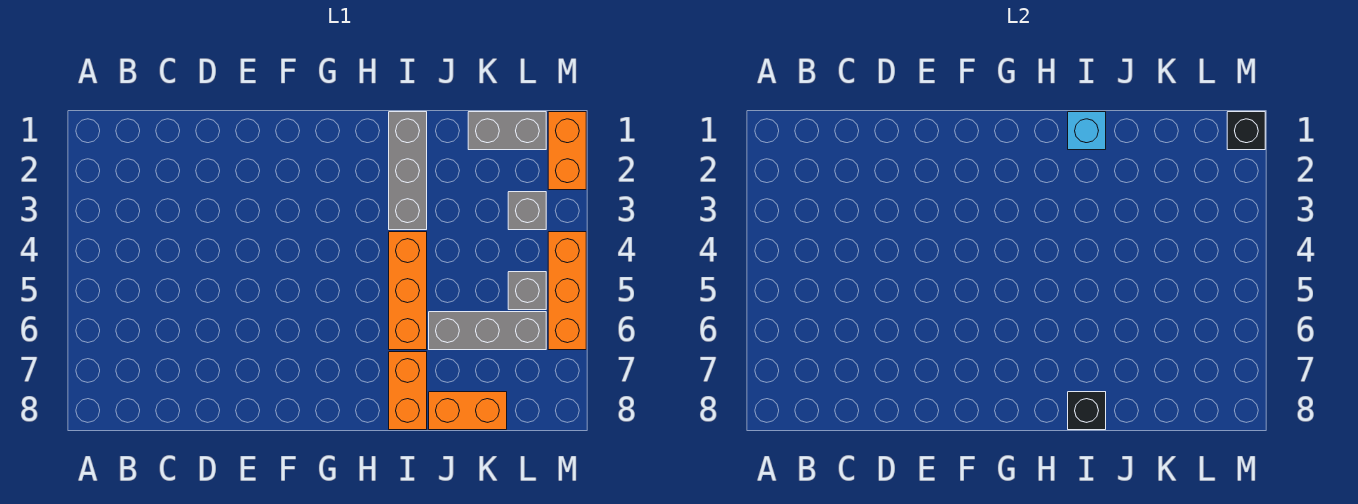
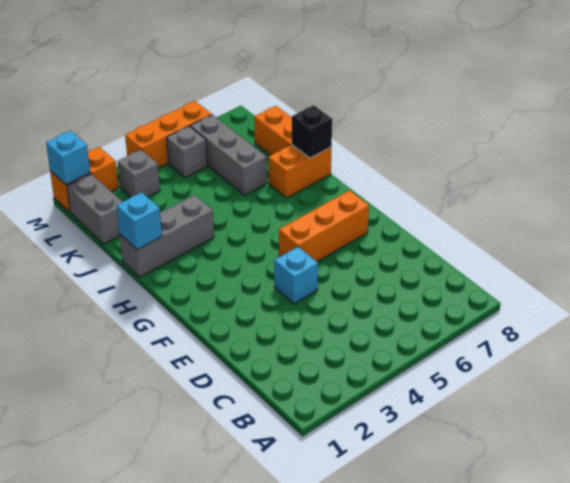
none -> cyan brick E4 level 1
orange brick I4:I6 level 1 -> orange brick F5:F7 level 1
black brick M1 level 2 -> cyan brick M1 level 2

